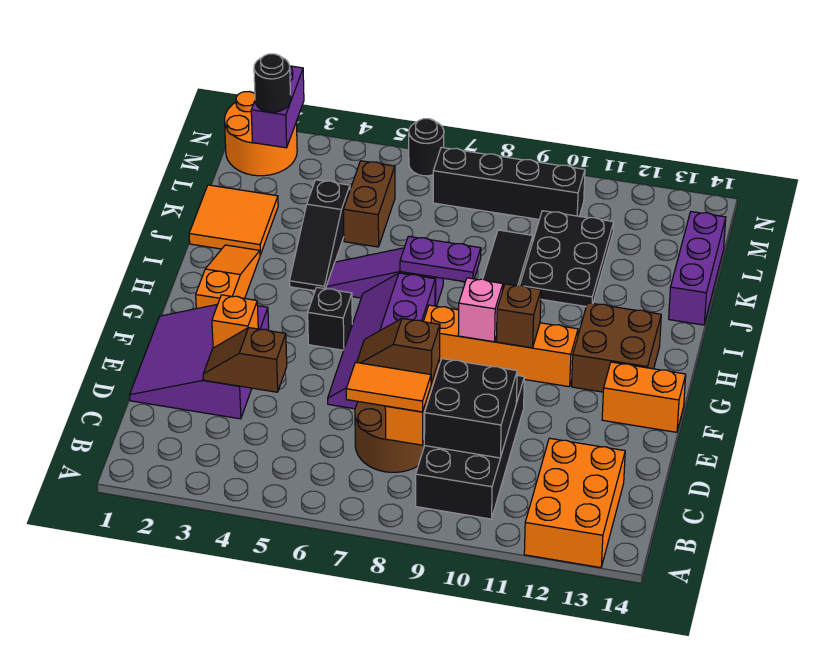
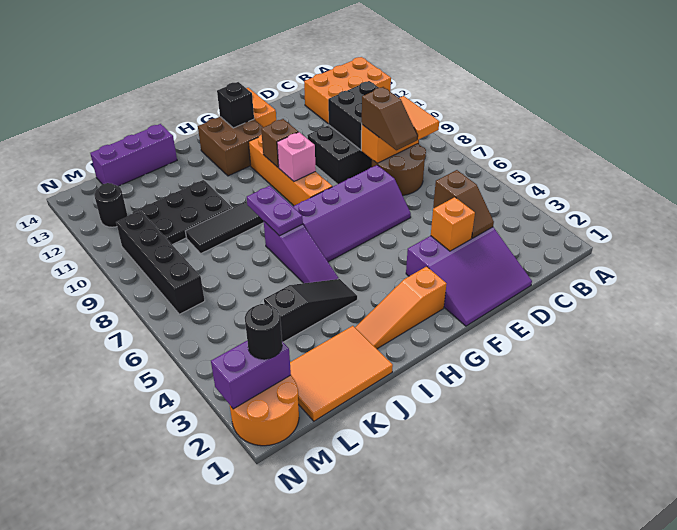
black brick G5 level 1 -> black brick G13 level 2
orange tile J1:K2 level 1 -> orange tile J1:L2 level 1
brown brick K5:L5 level 1 -> none
black round brick N6 level 1 -> black round brick M12 level 1

